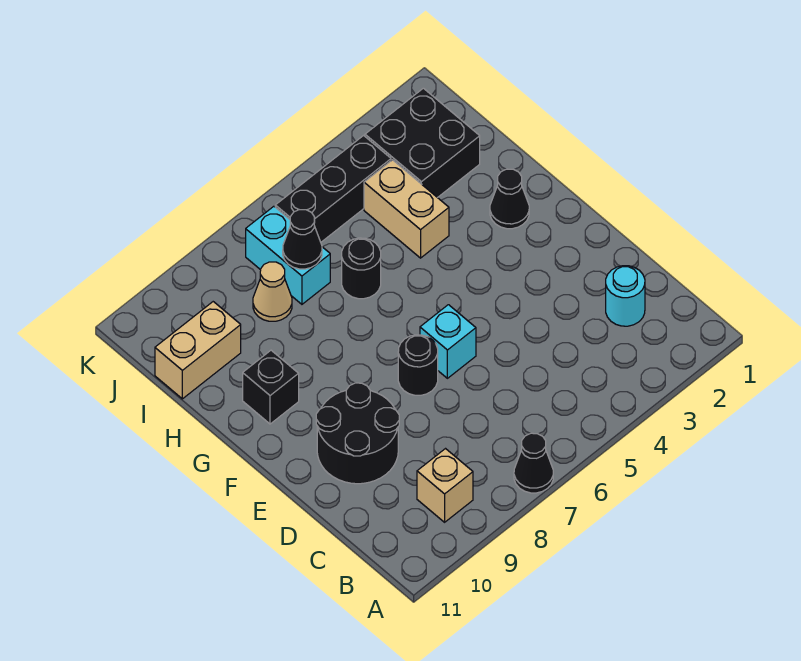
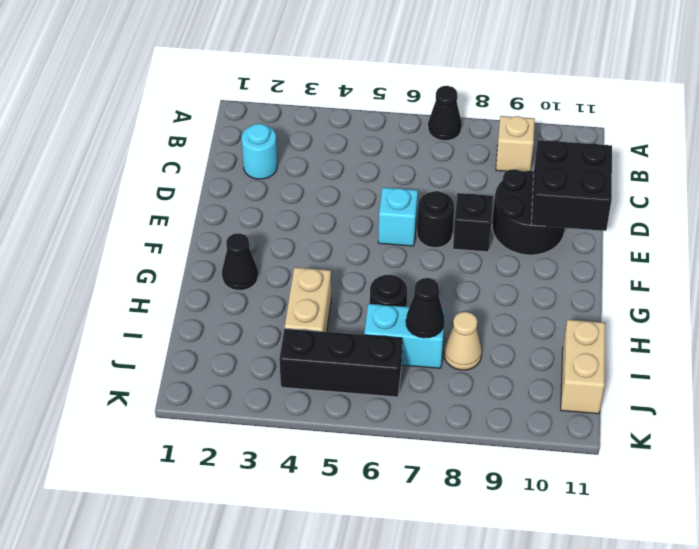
black brick G10 level 1 -> black brick E8 level 1
black brick I2:J3 level 1 -> black brick D10:E11 level 2
cyan brick I7:J7 level 1 -> cyan brick I6:I7 level 1
tan brick I10:I11 level 1 -> tan brick I11:J11 level 1

